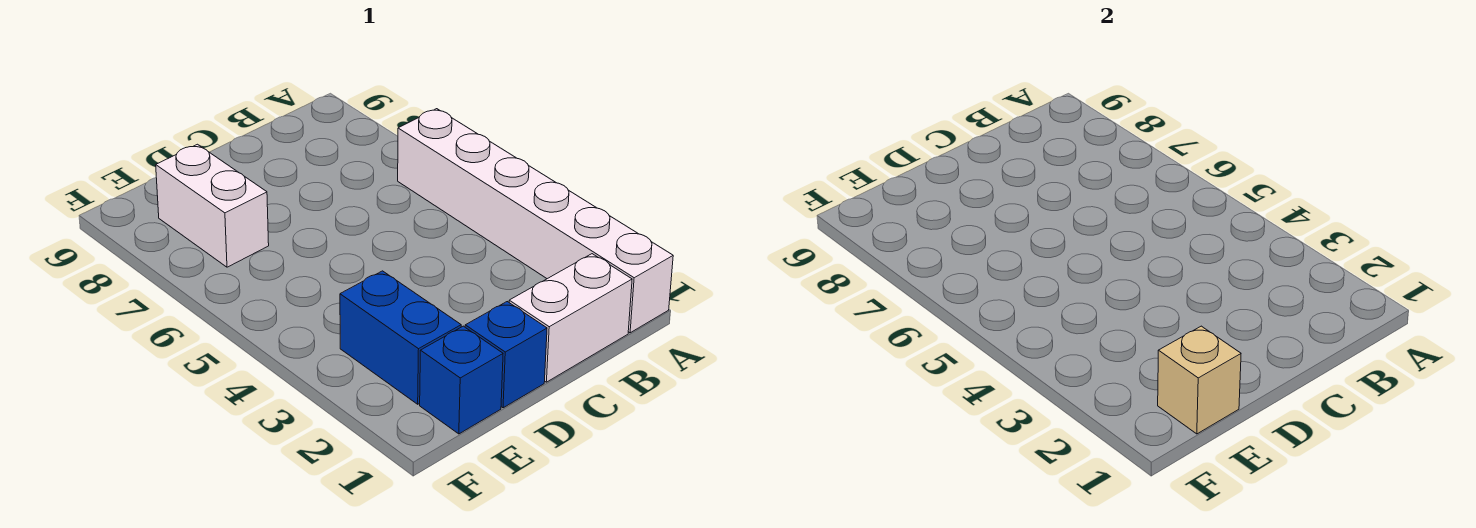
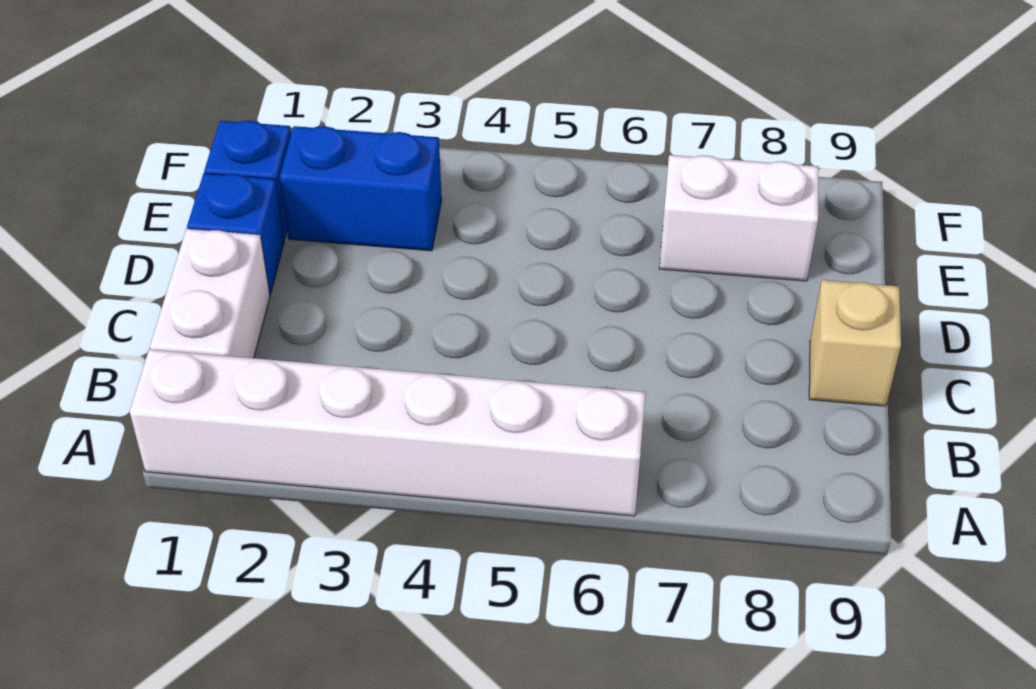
tan brick E1 level 2 -> tan brick C9 level 1

